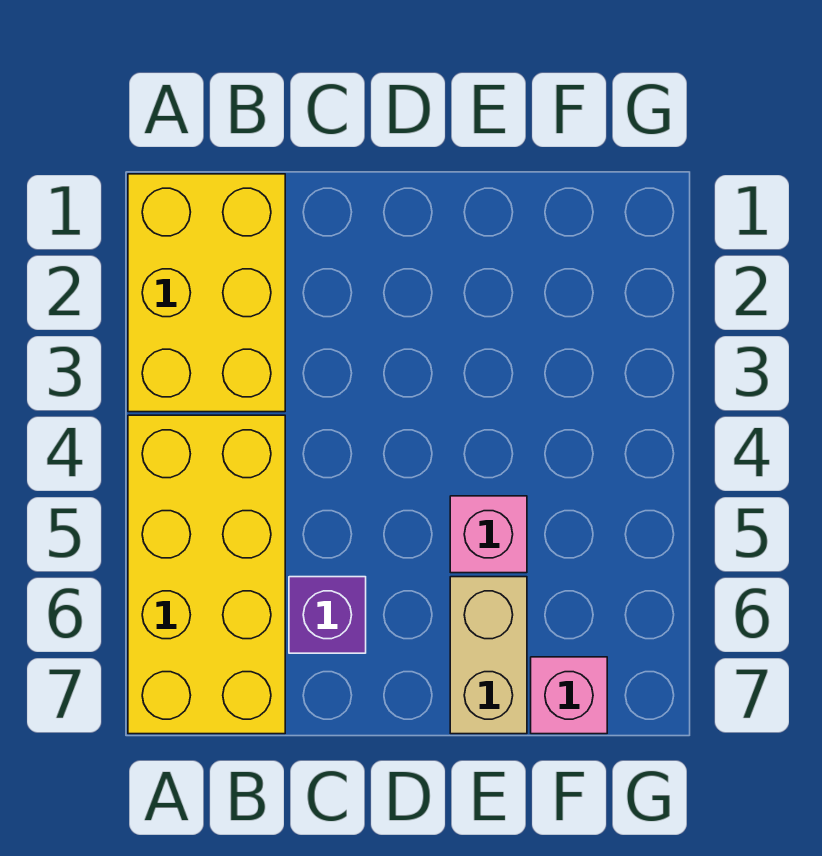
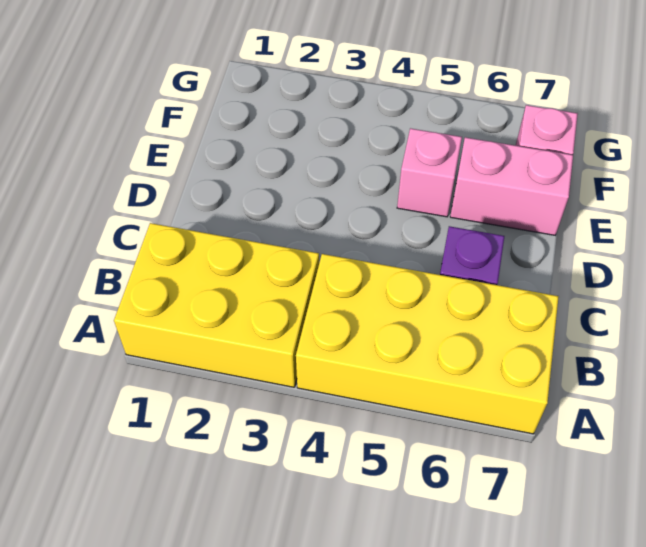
tan brick E6:E7 level 1 -> pink brick E6:E7 level 1

